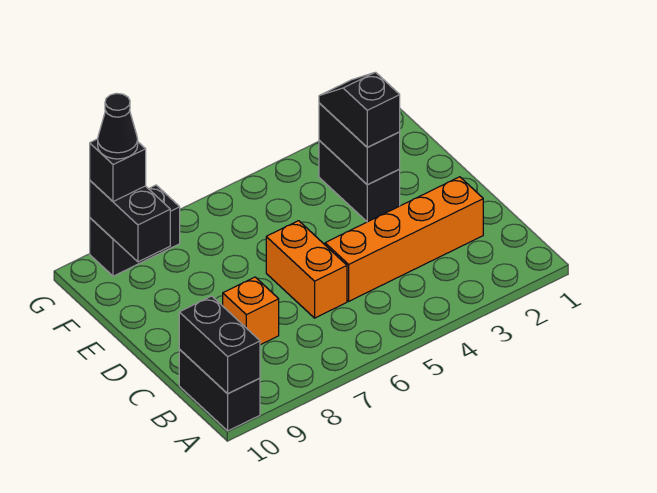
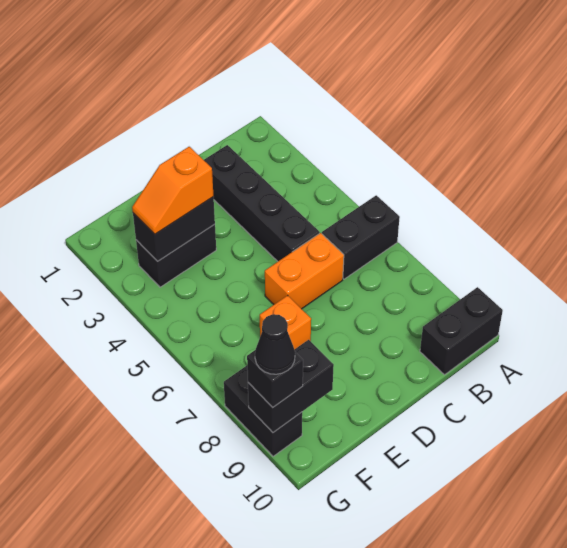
black brick A10:B10 level 2 -> black brick A6:B6 level 1
orange brick C2:C5 level 1 -> black brick C2:C5 level 1
orange brick C8 level 1 -> orange brick E7 level 1
black slope E3:F3 level 3 top E -> orange slope E3:F3 level 3 top E

